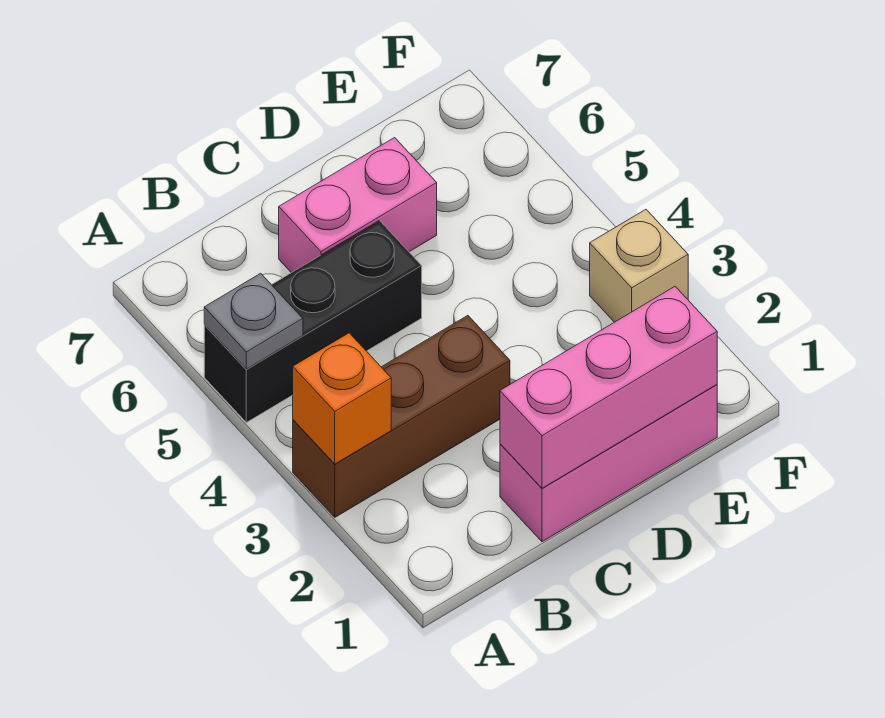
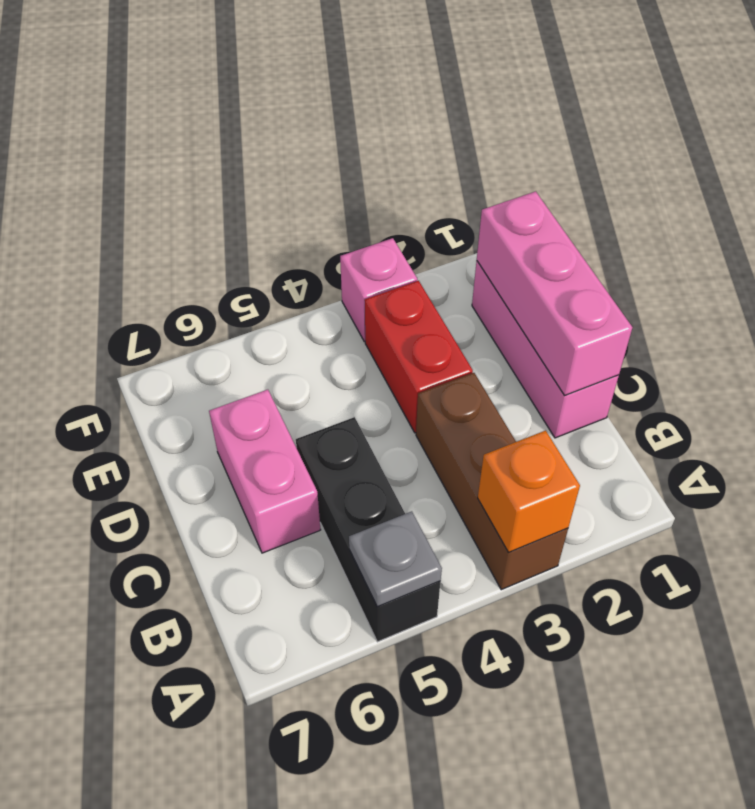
none -> red brick D3:E3 level 1
tan brick F3 level 1 -> pink brick F3 level 1

